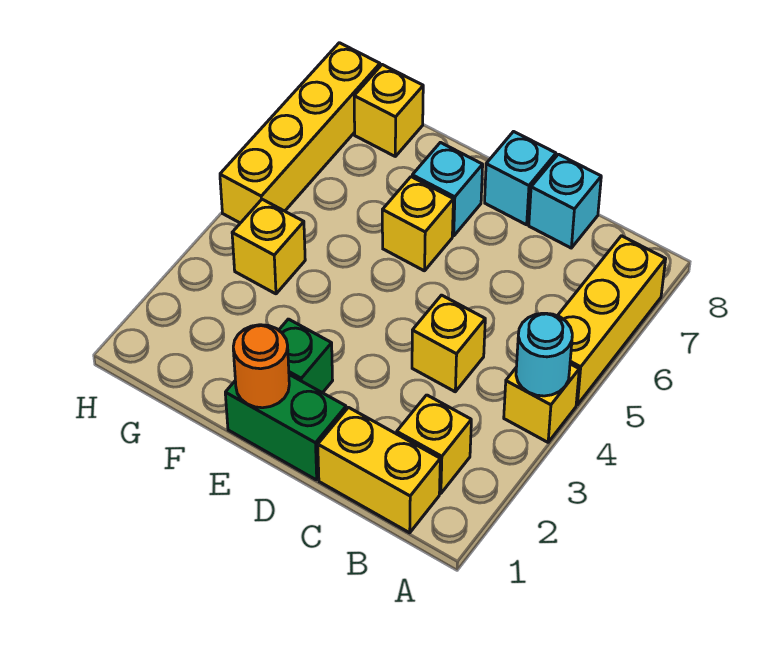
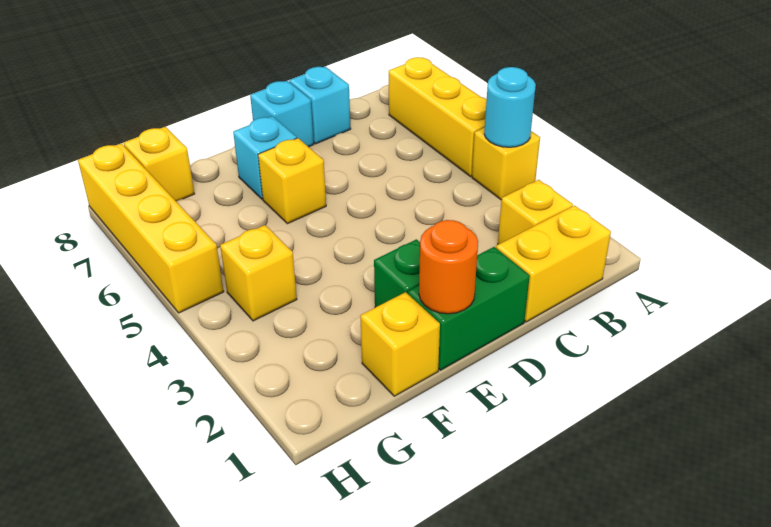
yellow brick C4 level 1 -> yellow brick F1 level 1

